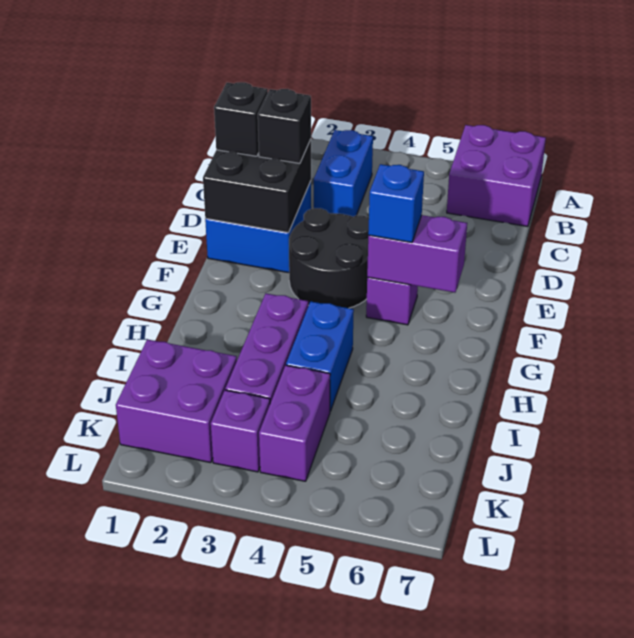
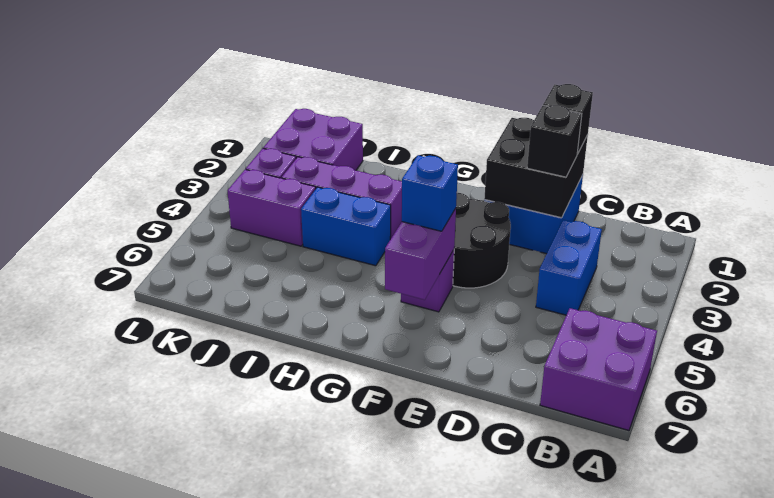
blue brick B3:C3 level 1 -> blue brick C3:C4 level 1

